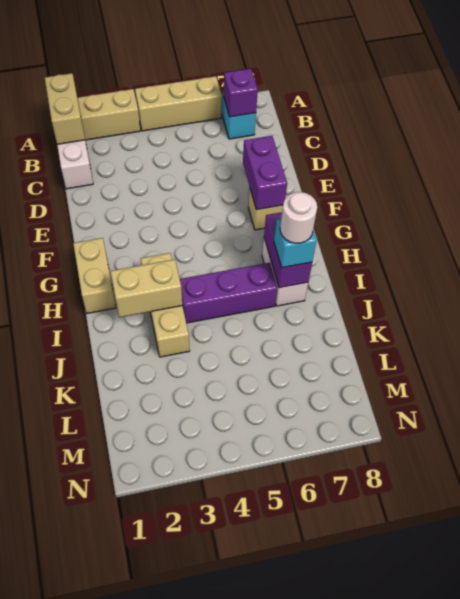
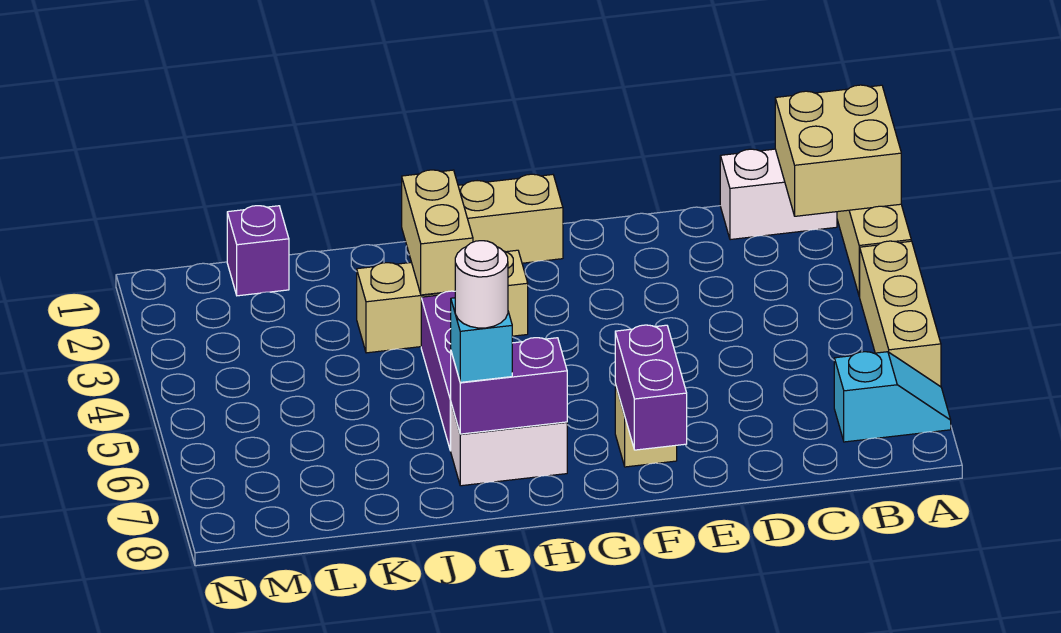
tan brick A1:B1 level 2 -> tan brick A1:B2 level 2
purple brick B7 level 2 -> purple brick L1 level 1
purple brick E7:F7 level 2 -> purple brick F7:F8 level 2

